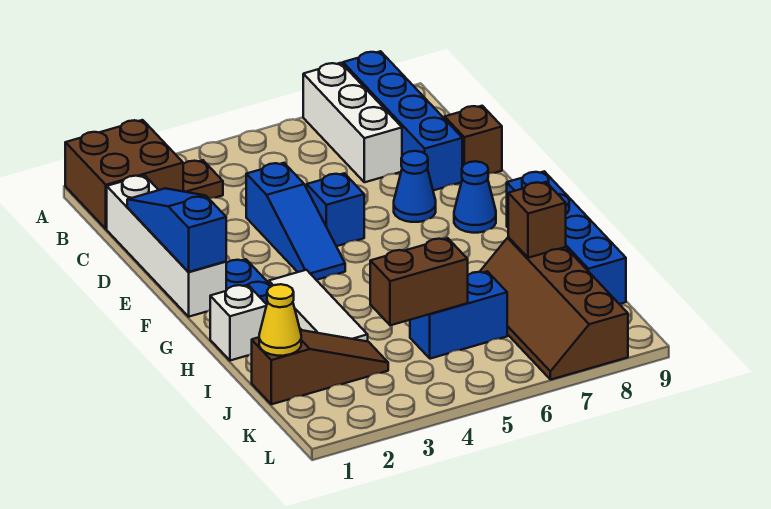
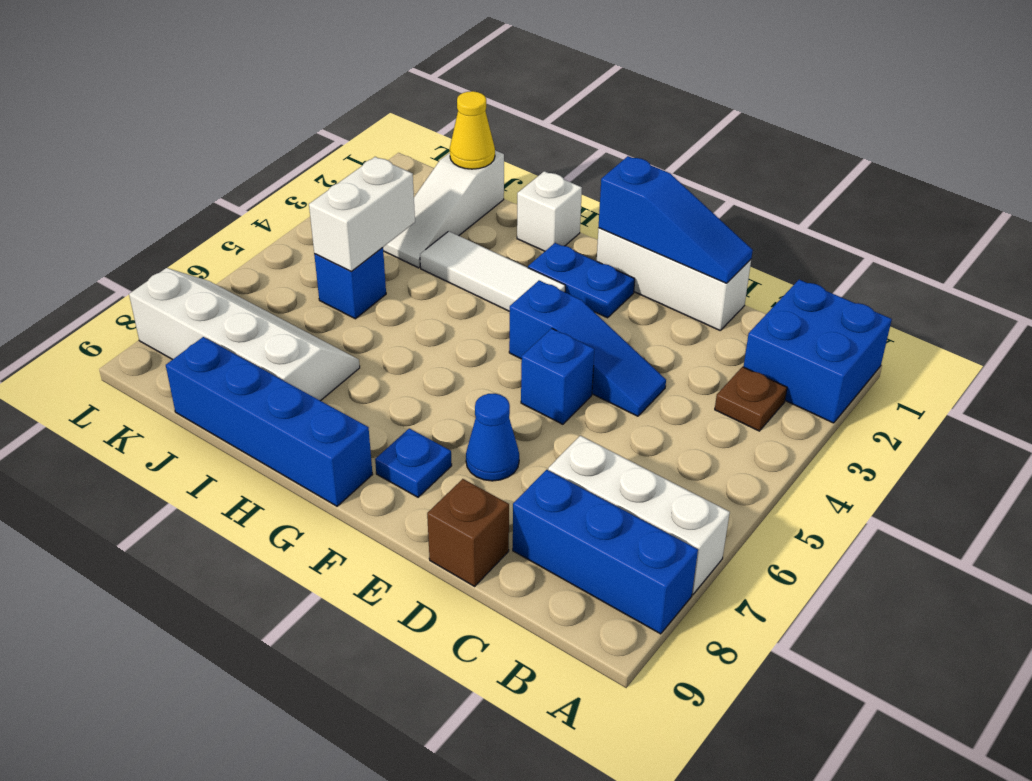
brown brick A1:B2 level 1 -> blue brick A1:B2 level 1
blue brick A8:D8 level 1 -> blue brick A8:C8 level 1
white brick C1:F1 level 1 -> white brick D1:F1 level 1
blue slope D4:F4 level 1 top D -> blue slope D4:F4 level 1 top F
blue cone F8 level 1 -> blue plate F8 level 1
brown slope I7:L8 level 1 top 8 -> white slope I7:L8 level 1 top 8
brown brick I8 level 2 -> none
brown slope J1:J3 level 1 top 1 -> white slope J1:J3 level 1 top 1
brown brick J4:J5 level 2 -> white brick J4:J5 level 2
blue brick J5:J6 level 1 -> blue brick J5 level 1

